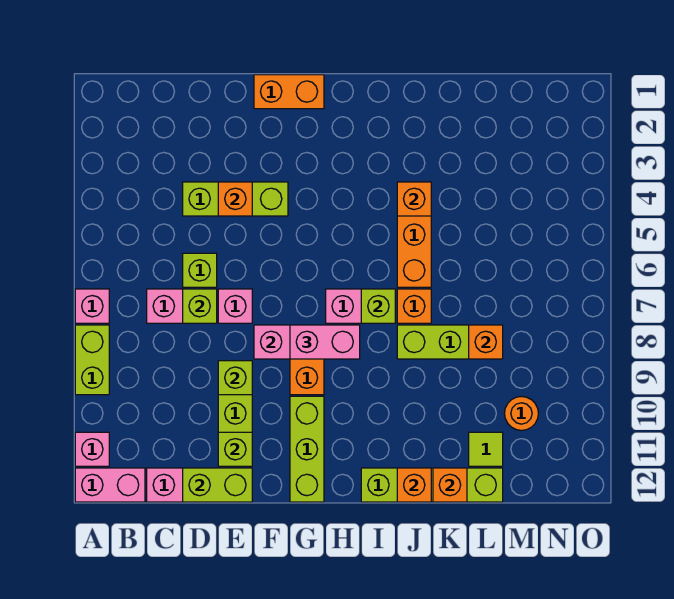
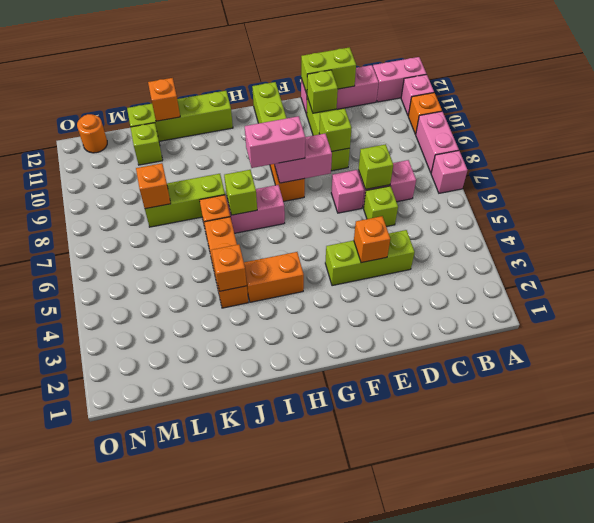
lime brick A8:A9 level 1 -> pink brick A8:A9 level 1
orange brick F1:G1 level 1 -> orange brick H4:I4 level 1
orange brick J12 level 2 -> orange brick A10 level 1
lime tile L11 level 1 -> lime brick L11 level 1
orange round brick M10 level 1 -> orange round brick N12 level 1

